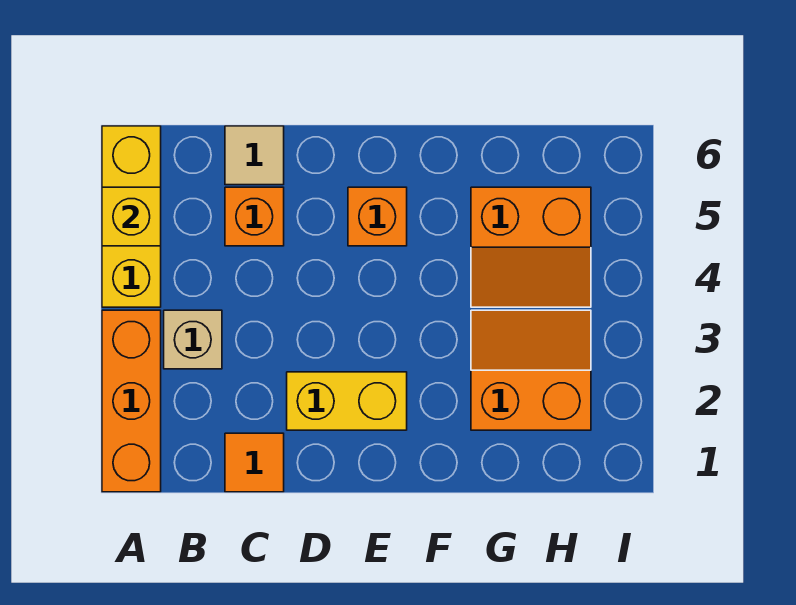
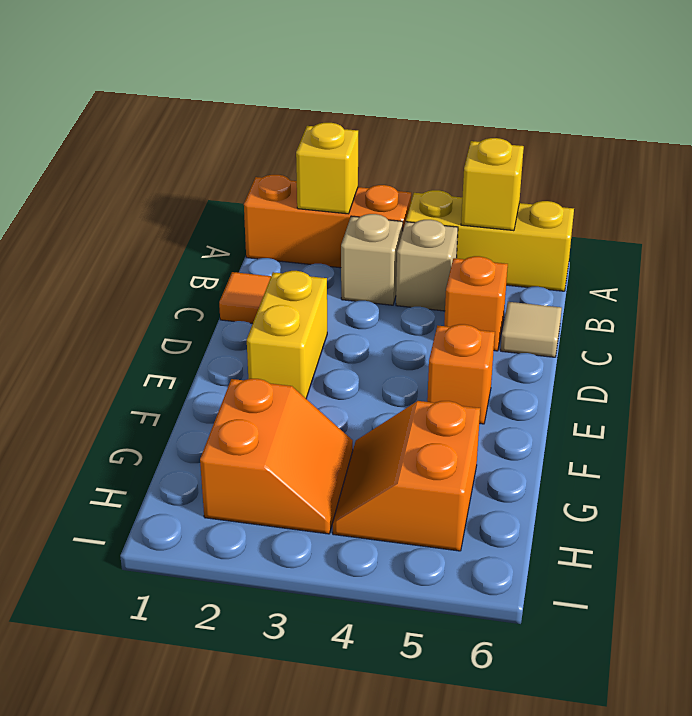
none -> yellow brick A2 level 2
none -> tan brick B4 level 1

